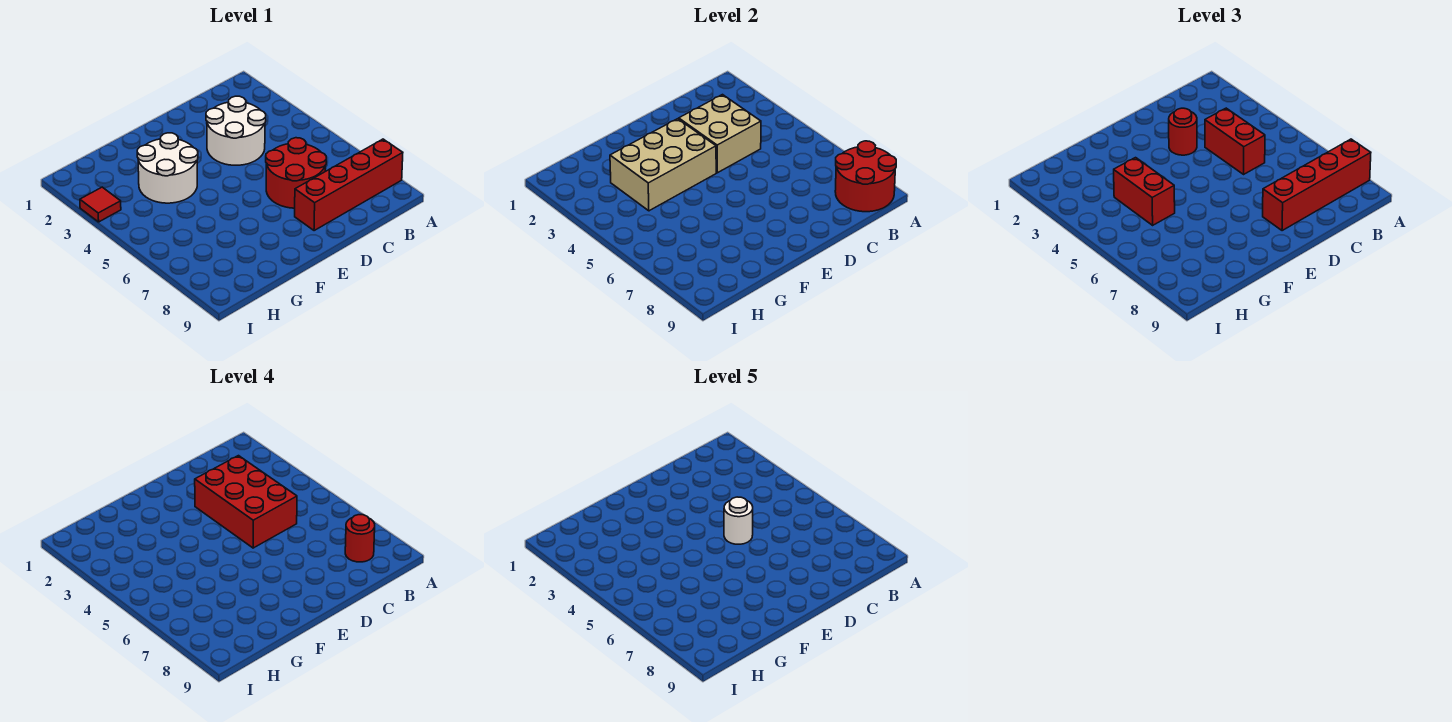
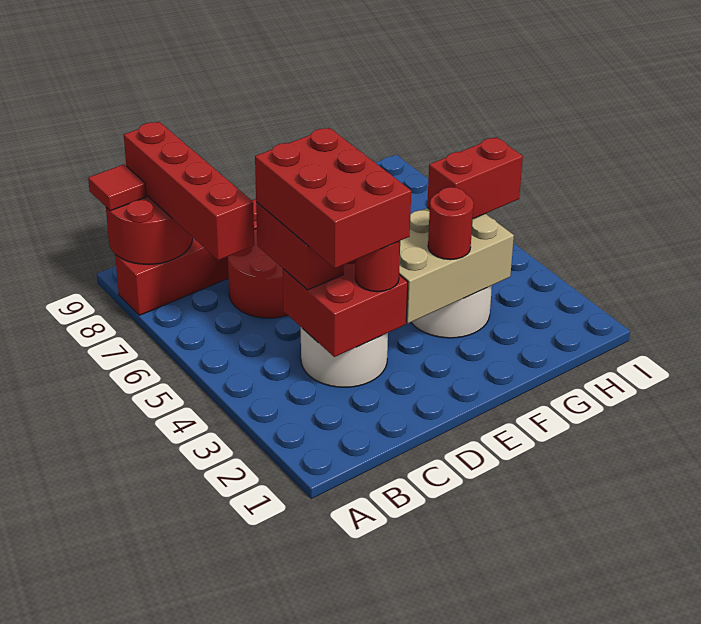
red brick A8:D8 level 3 -> red brick B6:B9 level 3
red round brick B8 level 4 -> red round brick F3 level 3
tan brick C3:D4 level 2 -> red brick C3:D4 level 2
white round brick D5 level 5 -> none
red brick G4:G5 level 3 -> red brick G4:H4 level 3
red tile I3 level 1 -> red tile A9 level 3

